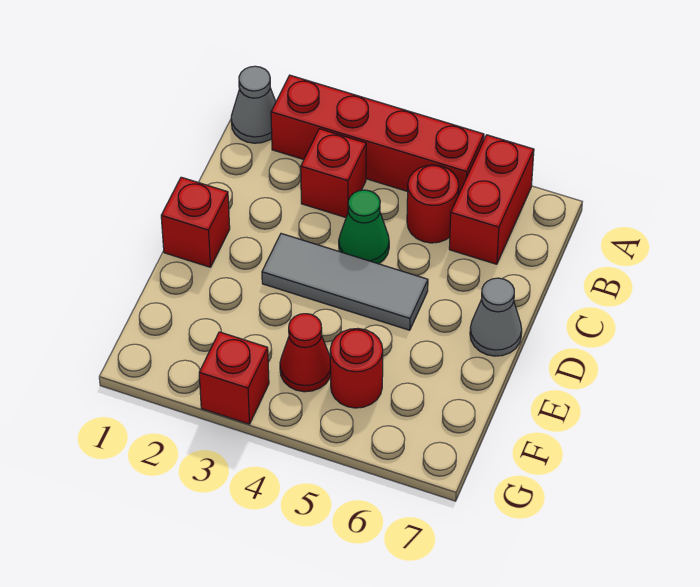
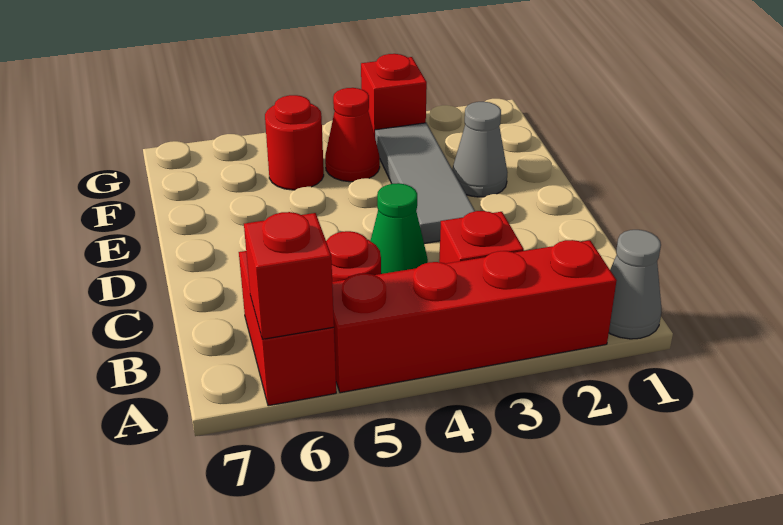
red brick D1 level 1 -> red brick A6 level 2
grey tile D3:D5 level 1 -> grey tile D3:F3 level 1
grey cone D7 level 1 -> grey cone E2 level 1

